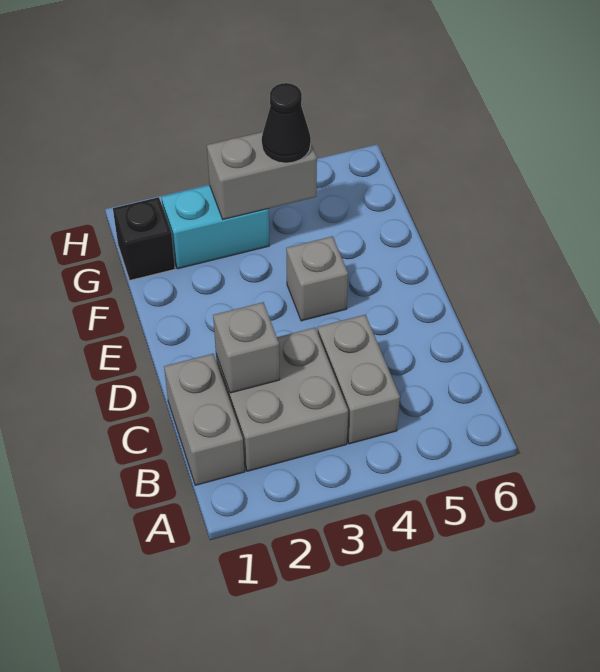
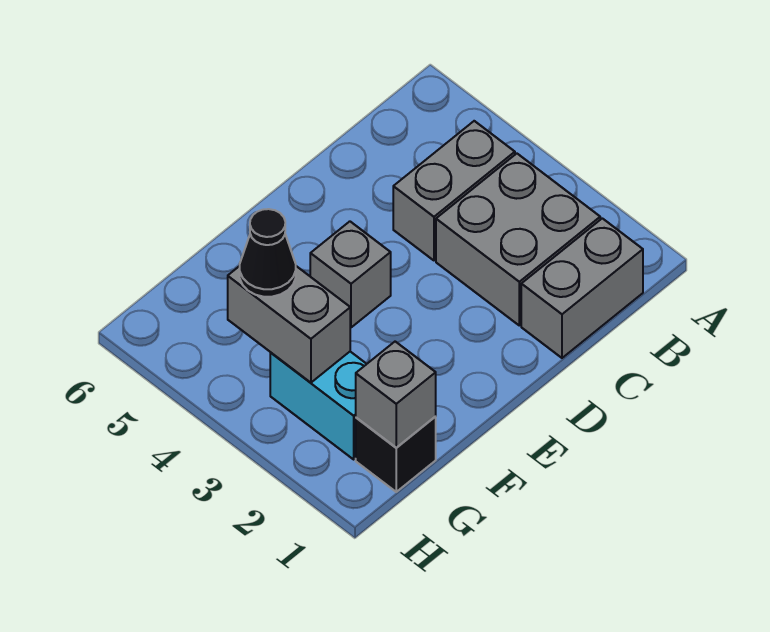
grey brick C2 level 2 -> grey brick G1 level 2

